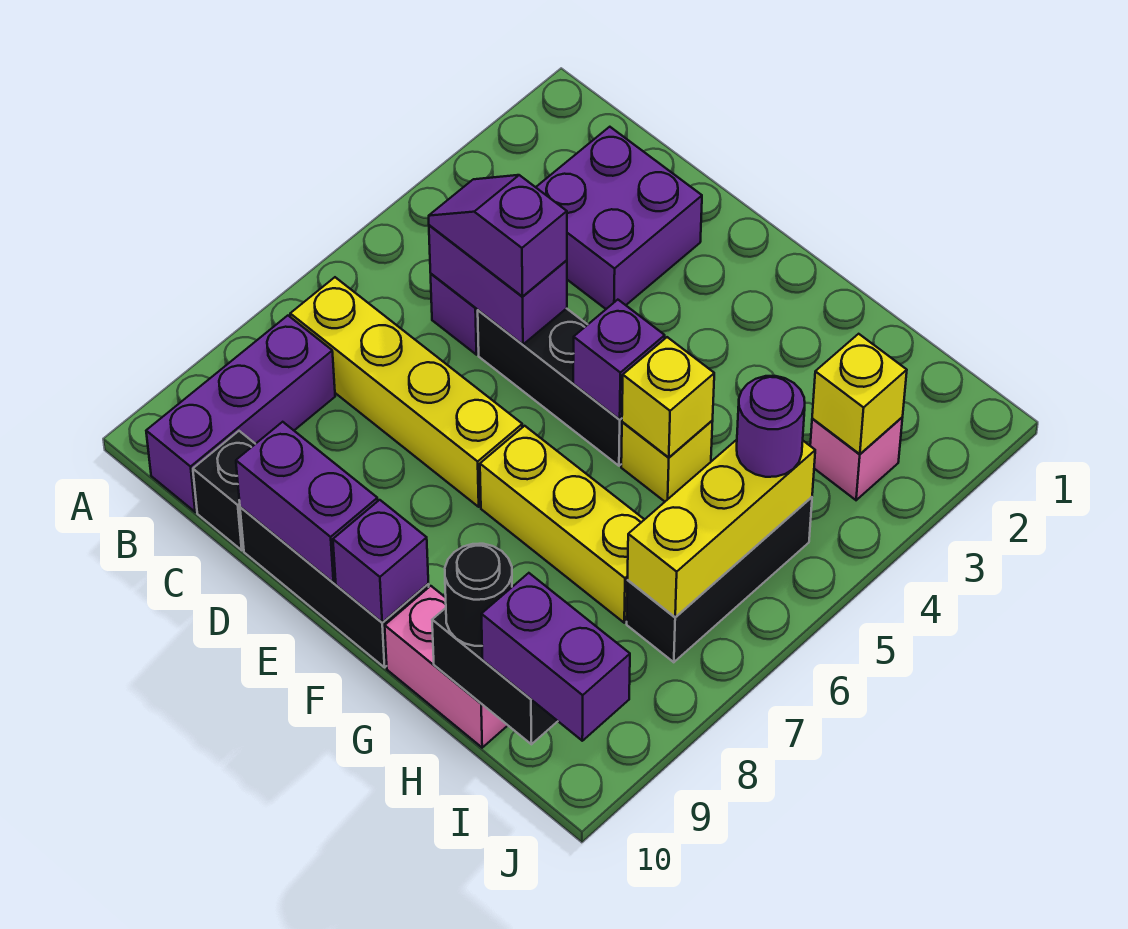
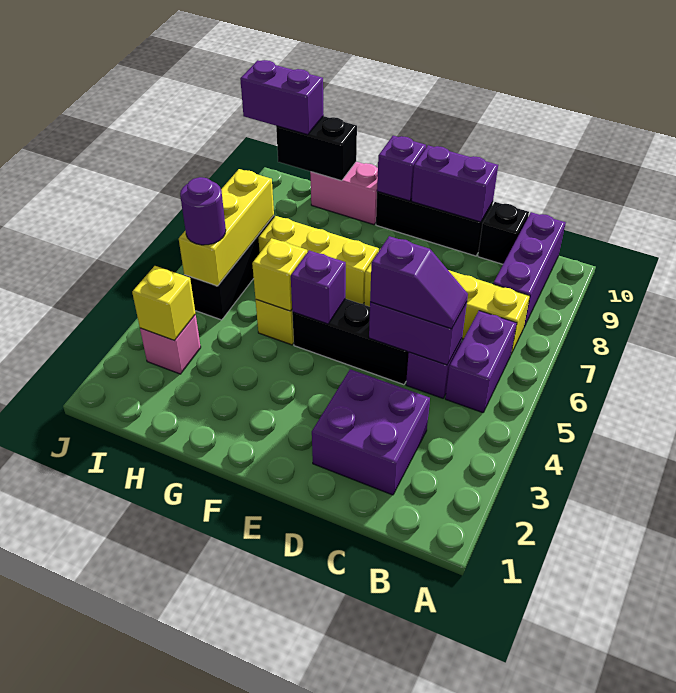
none -> purple brick B5:B6 level 1
black round brick H10 level 3 -> none

